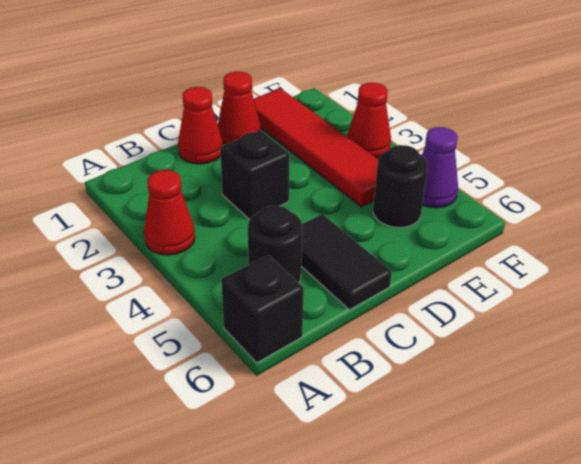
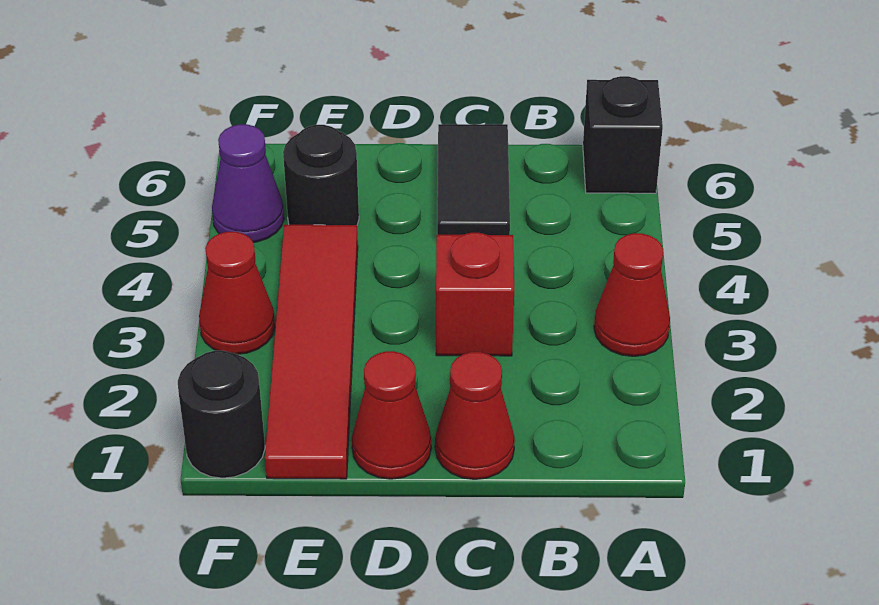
black round brick B5 level 1 -> black round brick F1 level 1
black brick C3 level 1 -> red brick C3 level 1

